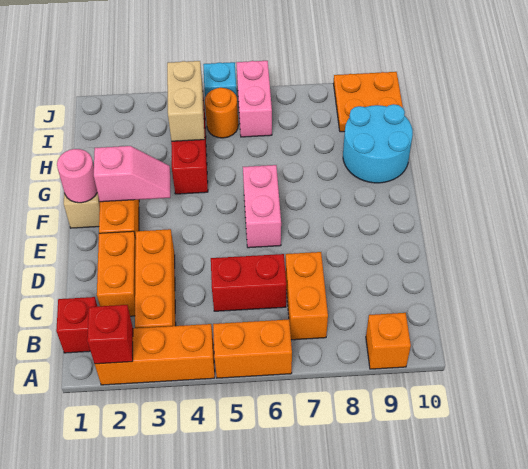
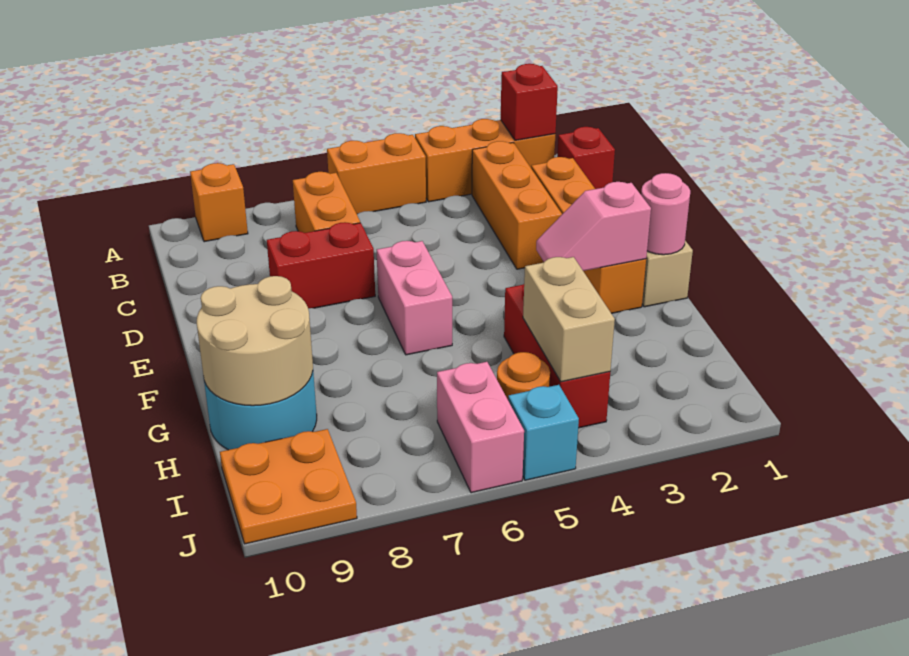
red brick C5:C6 level 1 -> red brick D7:D8 level 1
none -> tan round brick G9:H10 level 2

